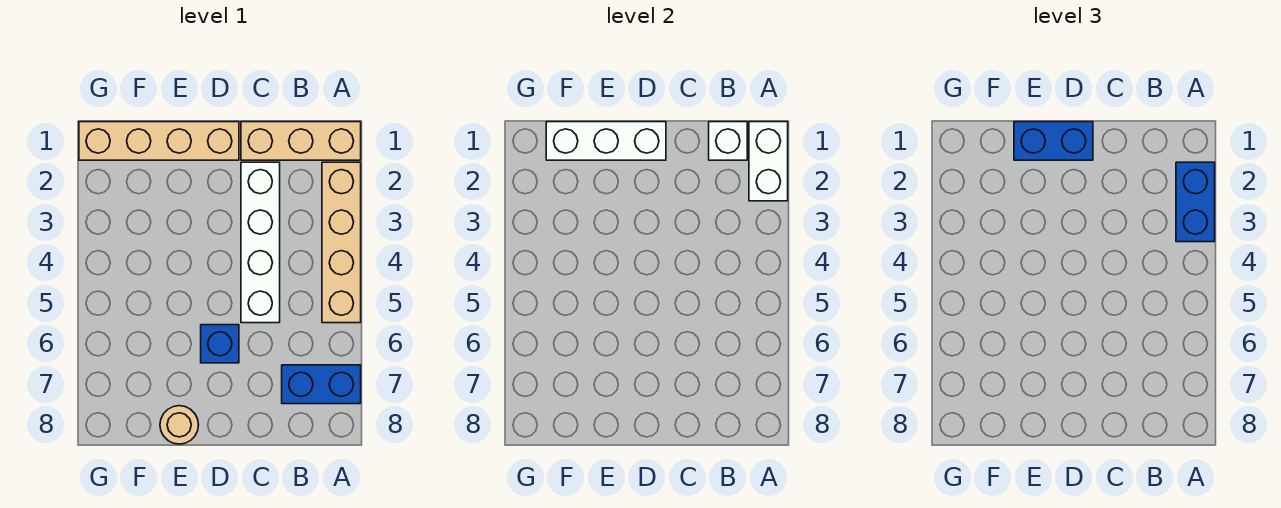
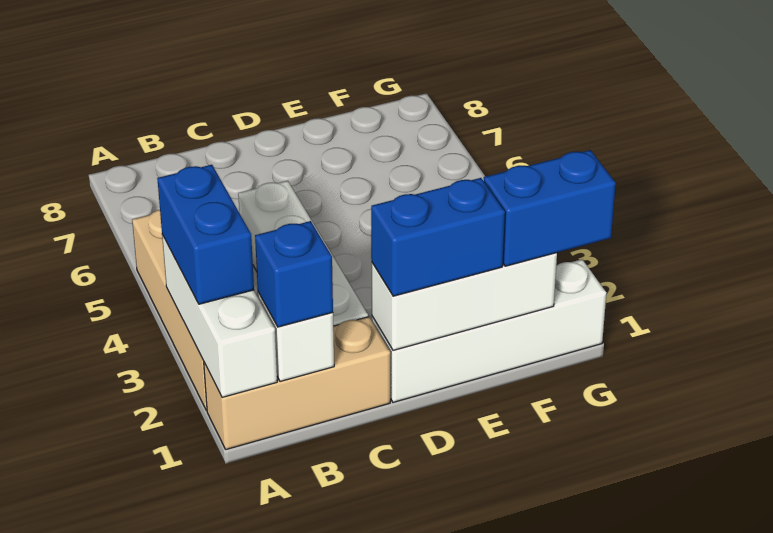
white brick A1:A2 level 2 -> white brick A1:A3 level 2
blue brick A7:B7 level 1 -> blue brick F1:G1 level 3
tan brick D1:G1 level 1 -> white brick D1:G1 level 1
blue brick D6 level 1 -> blue brick B1 level 3
tan round brick E8 level 1 -> none

